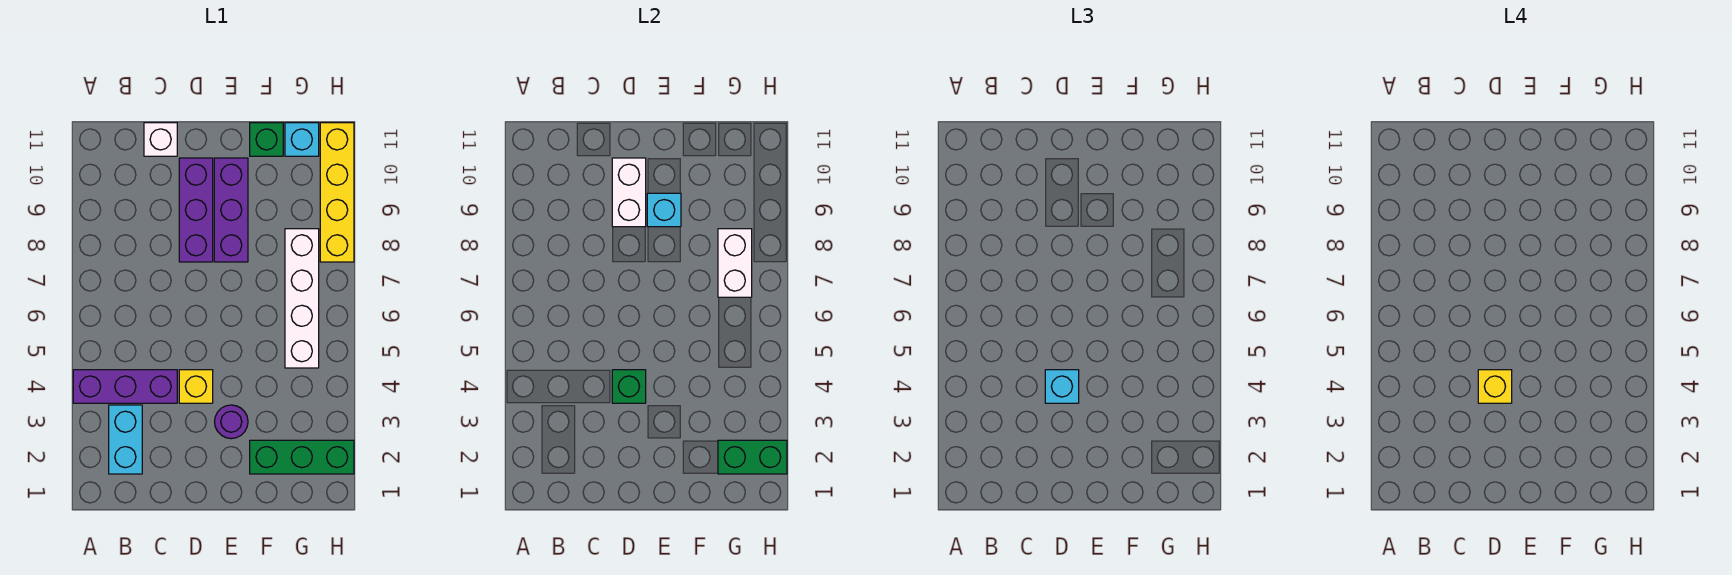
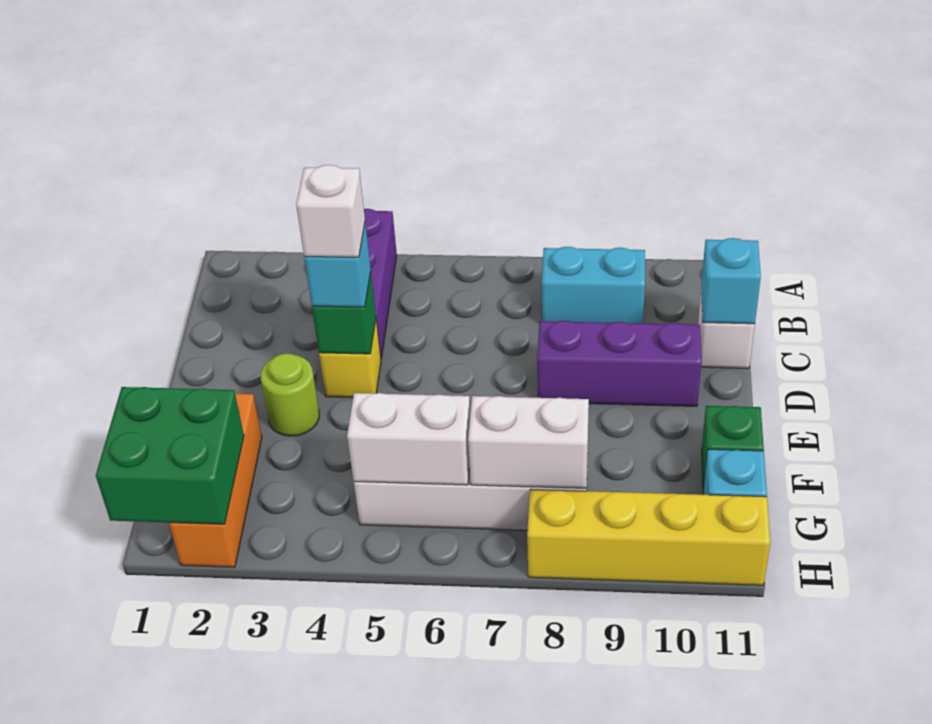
cyan brick B2:B3 level 1 -> cyan brick B8:B9 level 1
yellow brick D4 level 4 -> white brick D4 level 4
white brick D9:D10 level 2 -> white brick G5:G6 level 2
purple round brick E3 level 1 -> lime round brick E3 level 1
purple brick E8:E10 level 1 -> none
cyan brick E9 level 2 -> cyan brick C11 level 2
green brick F2:H2 level 1 -> orange brick F2:H2 level 1
green brick G2:H2 level 2 -> green brick G1:H2 level 2

